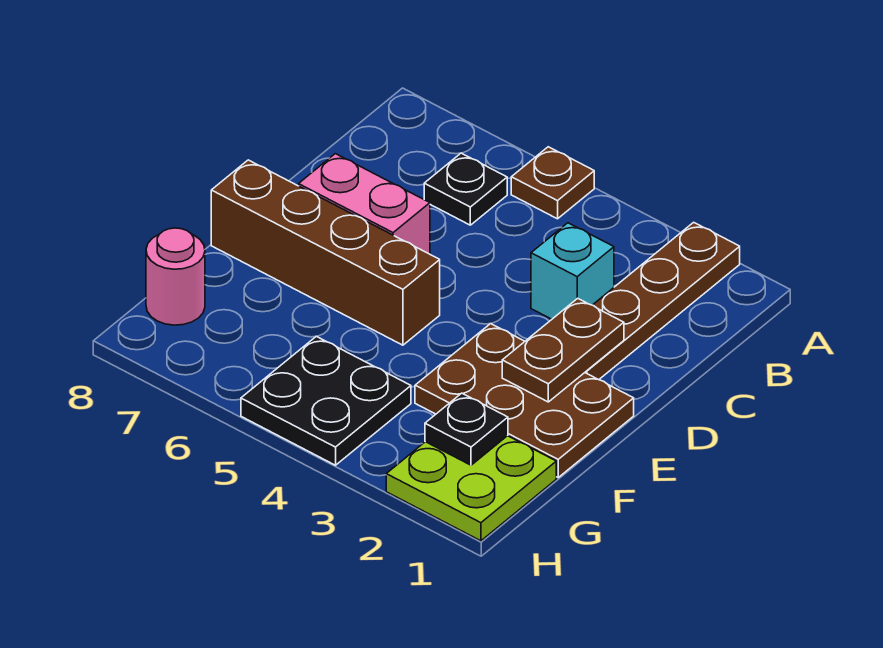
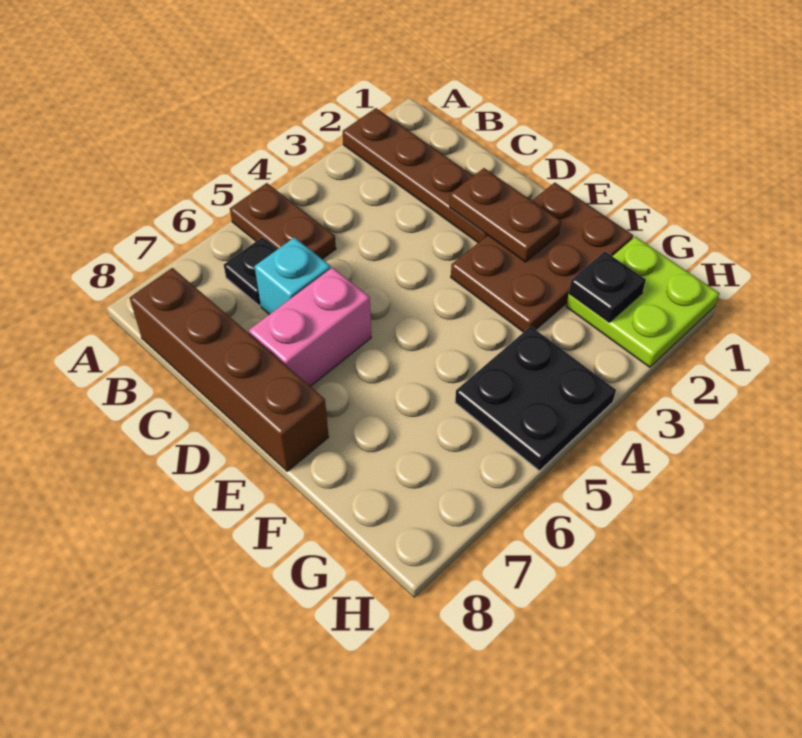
brown plate A5 level 1 -> brown plate A5:B5 level 1
cyan brick C3 level 1 -> cyan brick C6 level 1
brown brick E5:E8 level 1 -> brown brick B8:E8 level 1
pink round brick G8 level 1 -> none

